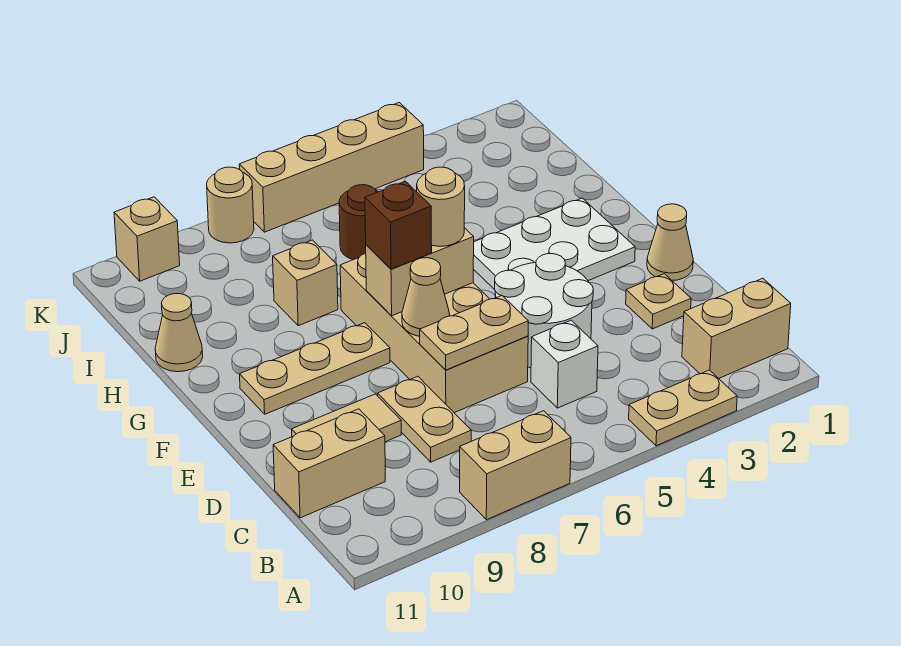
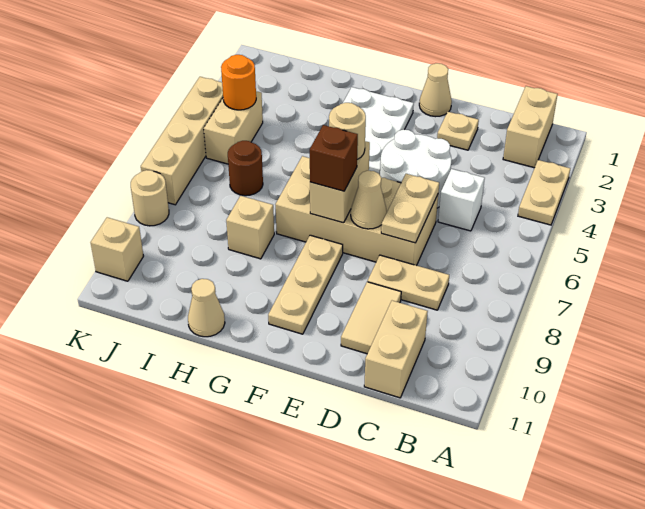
tan brick A7:A8 level 1 -> tan brick J4:J5 level 1
none -> orange round brick J4 level 2

